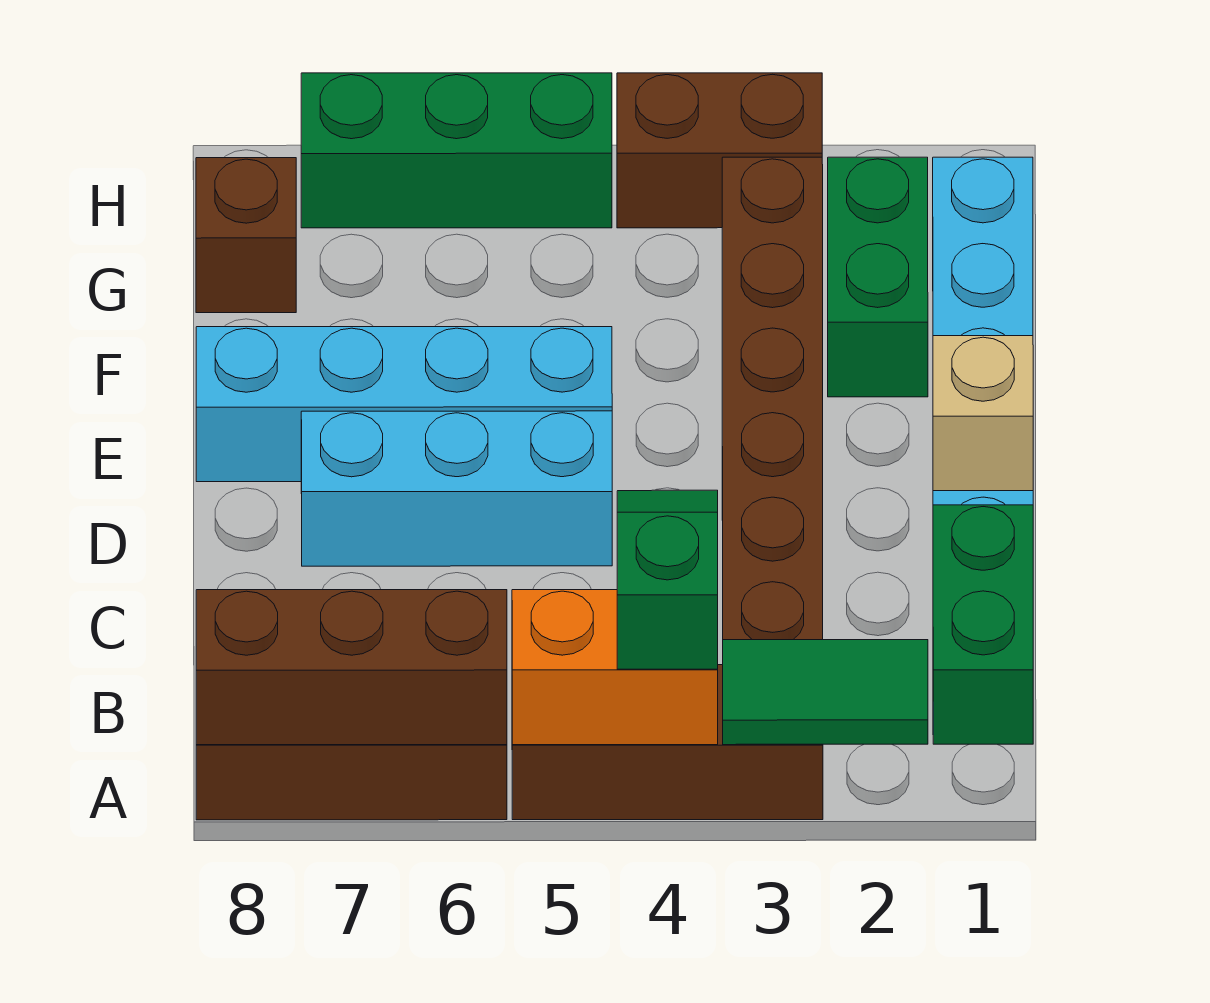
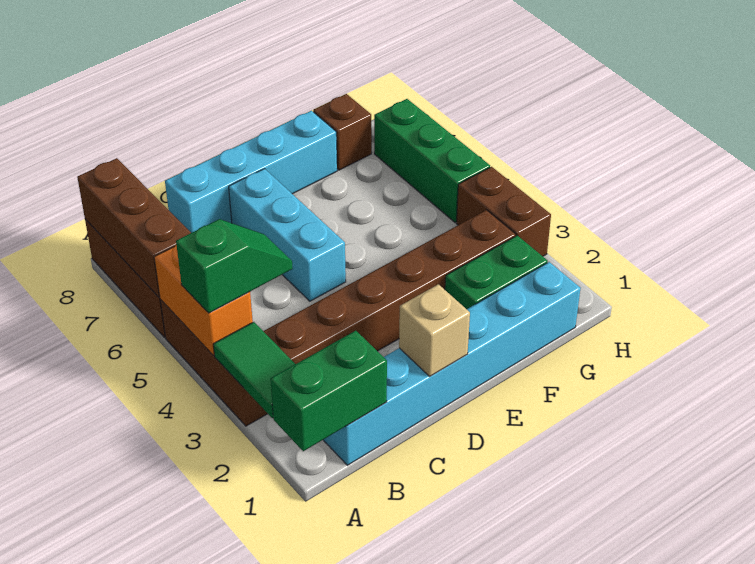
cyan brick E5:E8 level 1 -> cyan brick C8:F8 level 1

